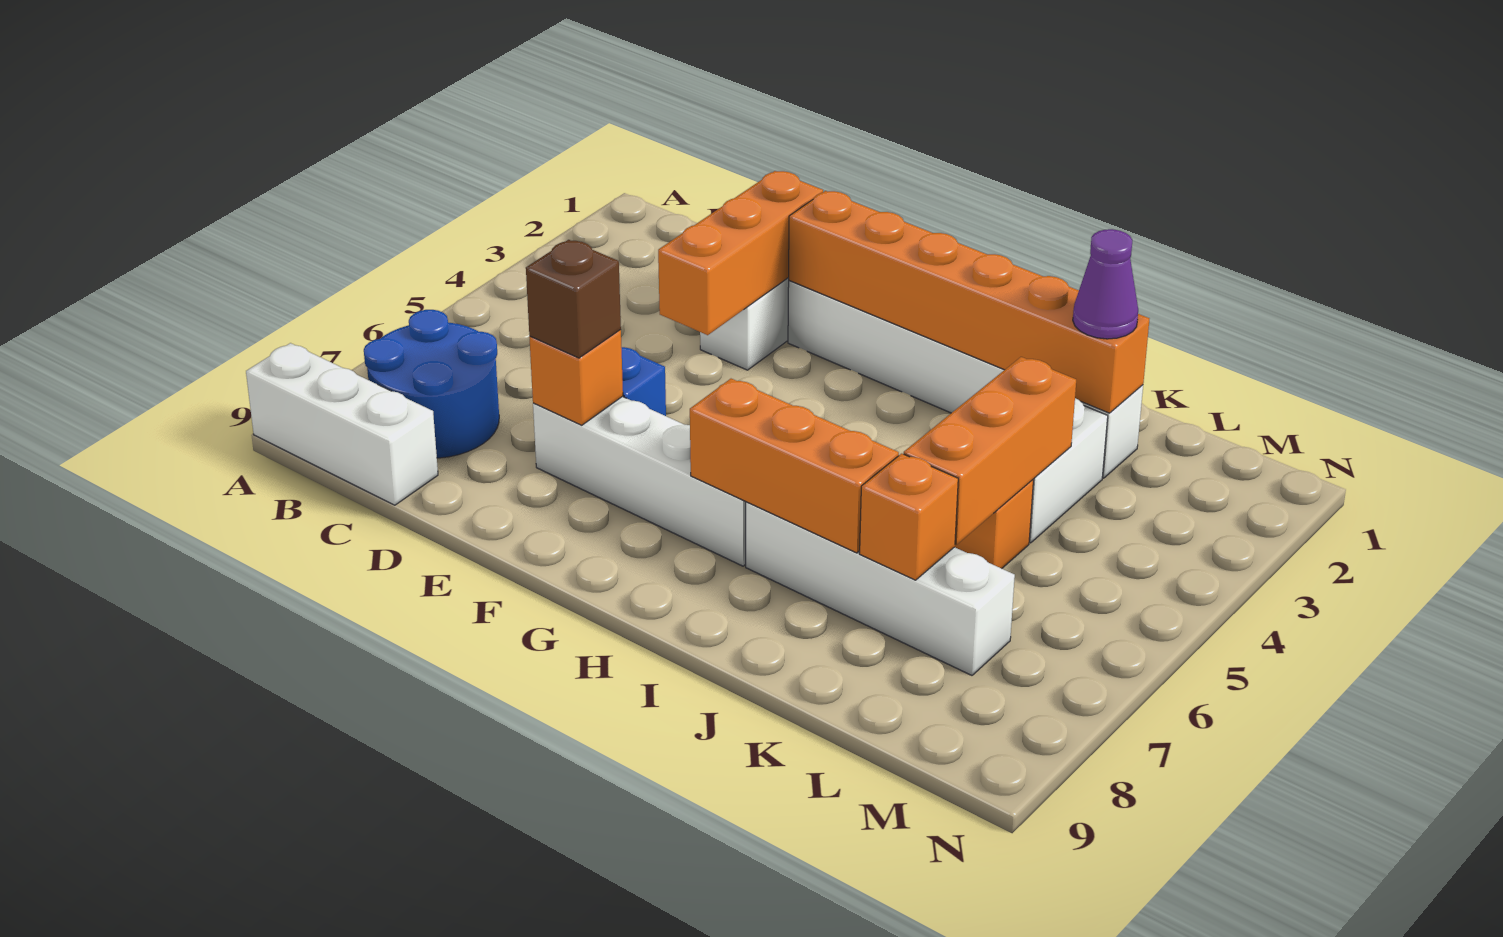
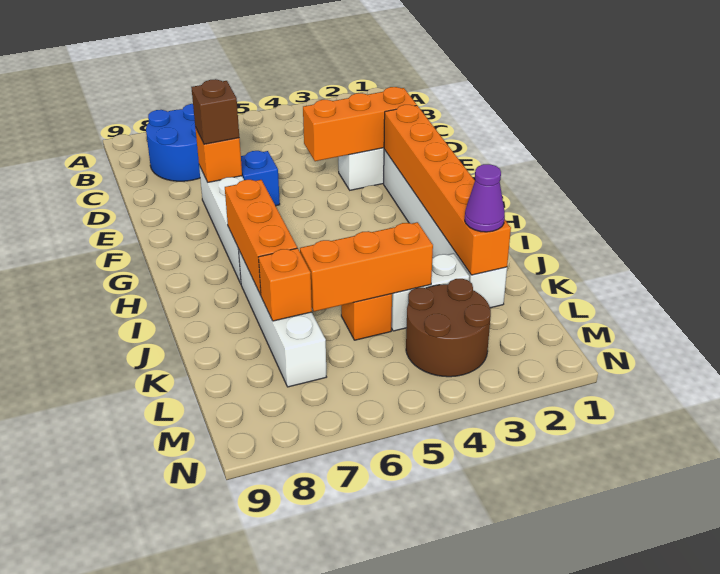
white brick A9:C9 level 1 -> none
none -> brown round brick L3:M4 level 1

